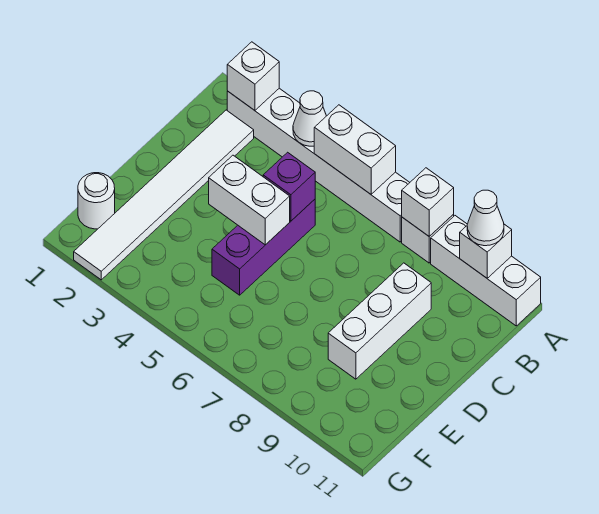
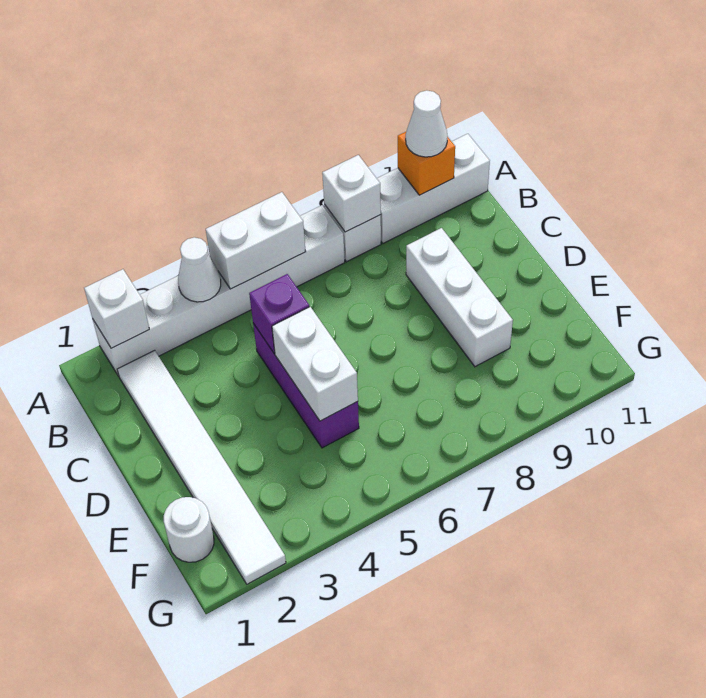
white brick A10 level 2 -> orange brick A10 level 2
white brick D4:D5 level 2 -> white brick D5:E5 level 2

